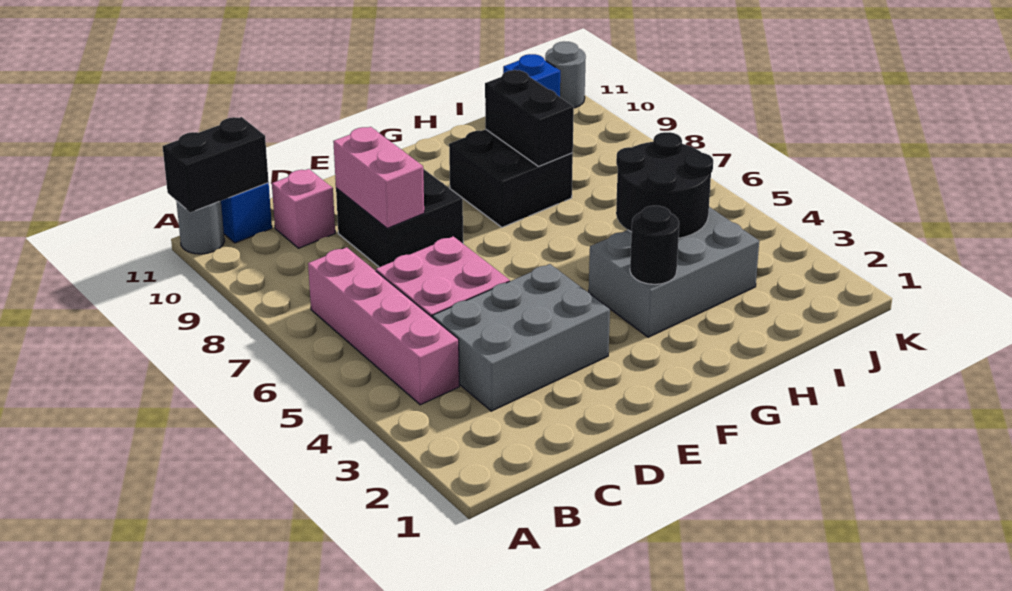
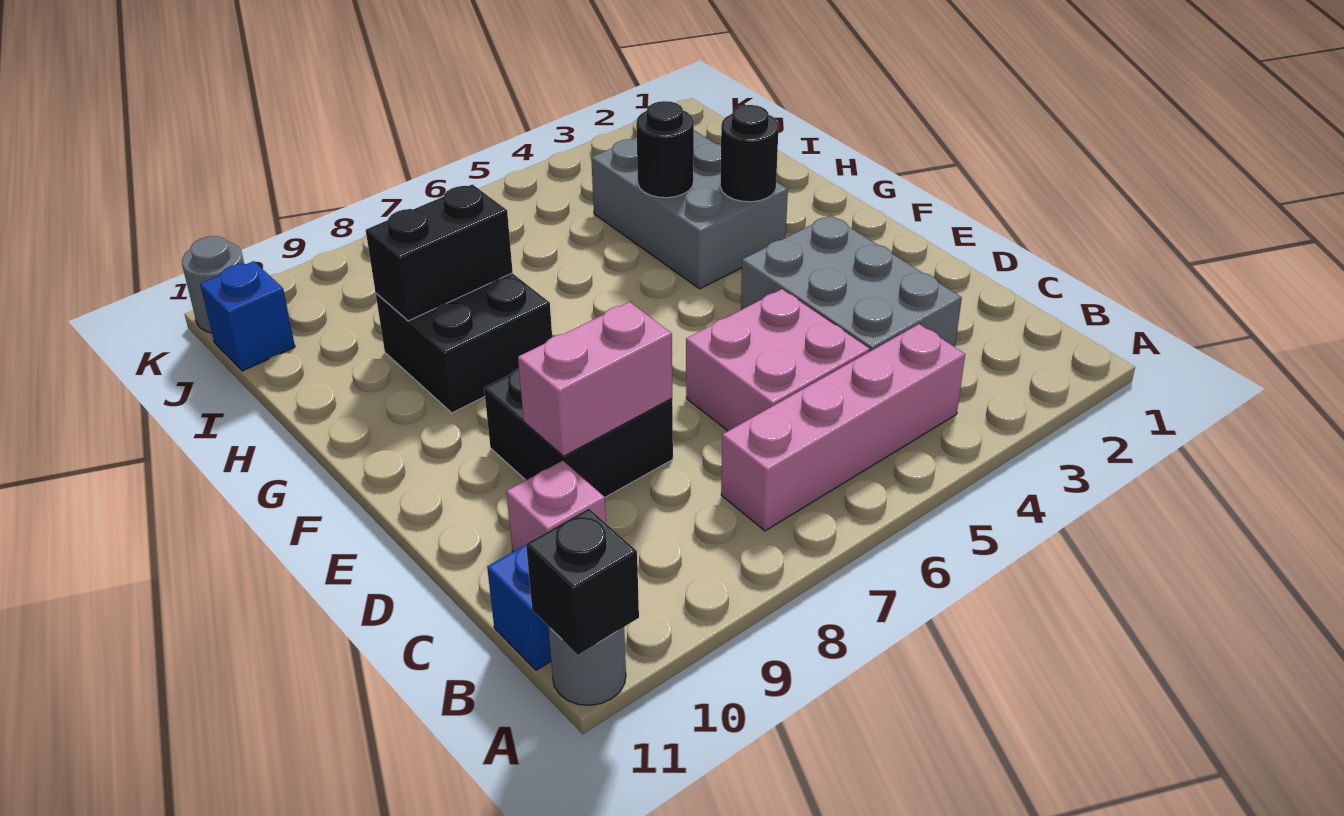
black brick A11:B11 level 2 -> black brick A11 level 2
black round brick H4:I5 level 2 -> black round brick H4 level 2

